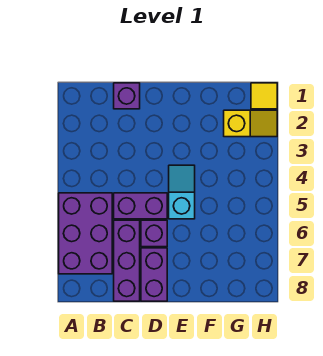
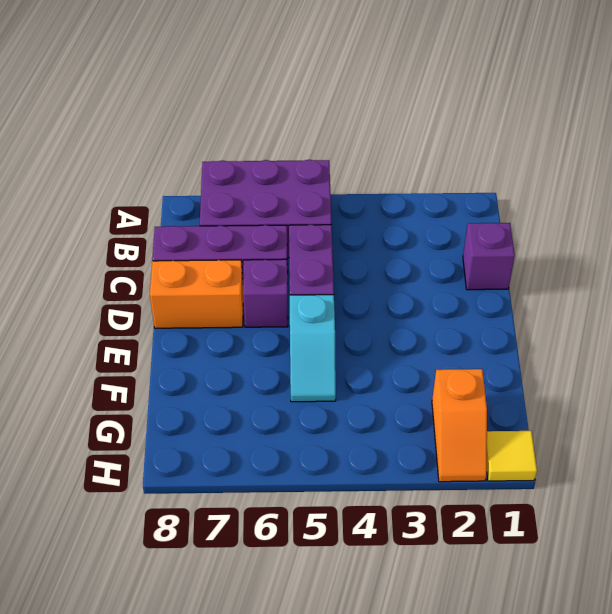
purple brick D7:D8 level 1 -> orange brick D7:D8 level 1
cyan slope E4:E5 level 1 top 5 -> cyan slope E5:F5 level 1 top E
yellow slope G2:H2 level 1 top G -> orange slope G2:H2 level 1 top G

